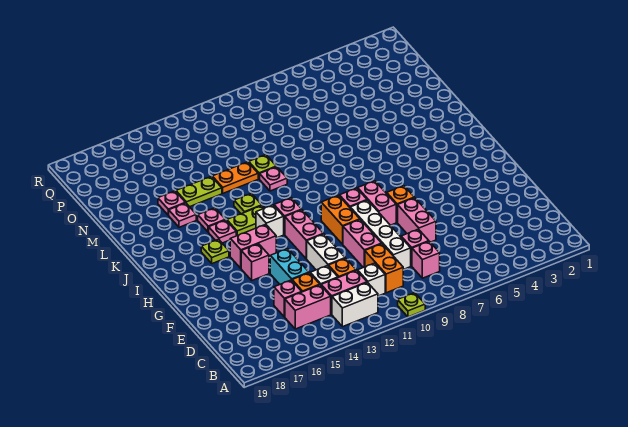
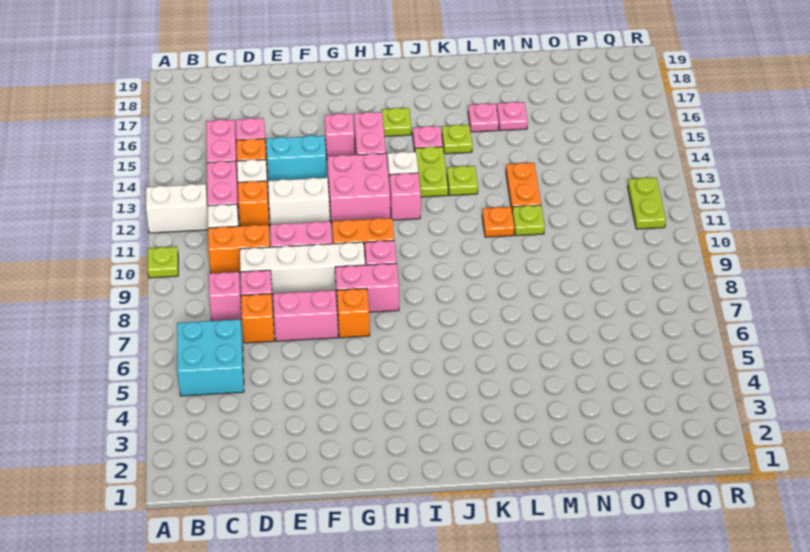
none -> cyan brick B5:C6 level 1
white brick B12:B13 level 1 -> white brick A12:B12 level 1
none -> orange brick D7 level 1
pink brick G12:H12 level 1 -> pink brick G12:H13 level 1
pink plate K15 level 1 -> lime plate K15 level 1
pink plate L11 level 1 -> orange plate L11 level 1
lime plate M14:M15 level 1 -> lime plate Q11:Q12 level 1

